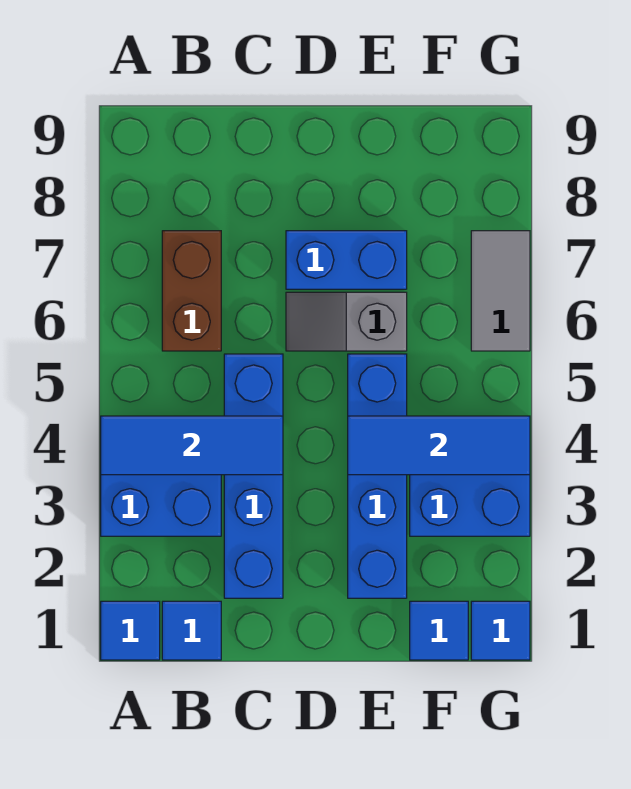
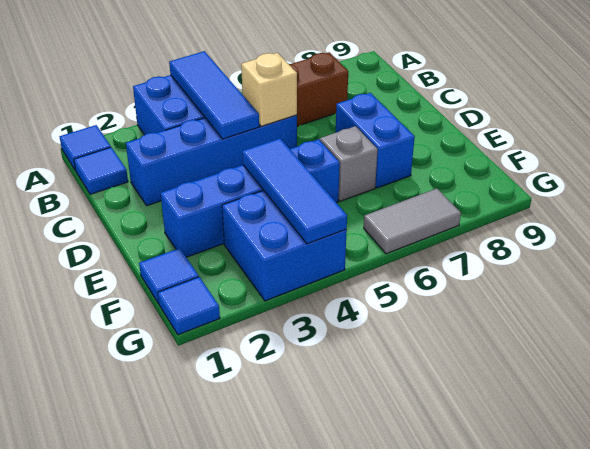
none -> tan brick C5 level 2

